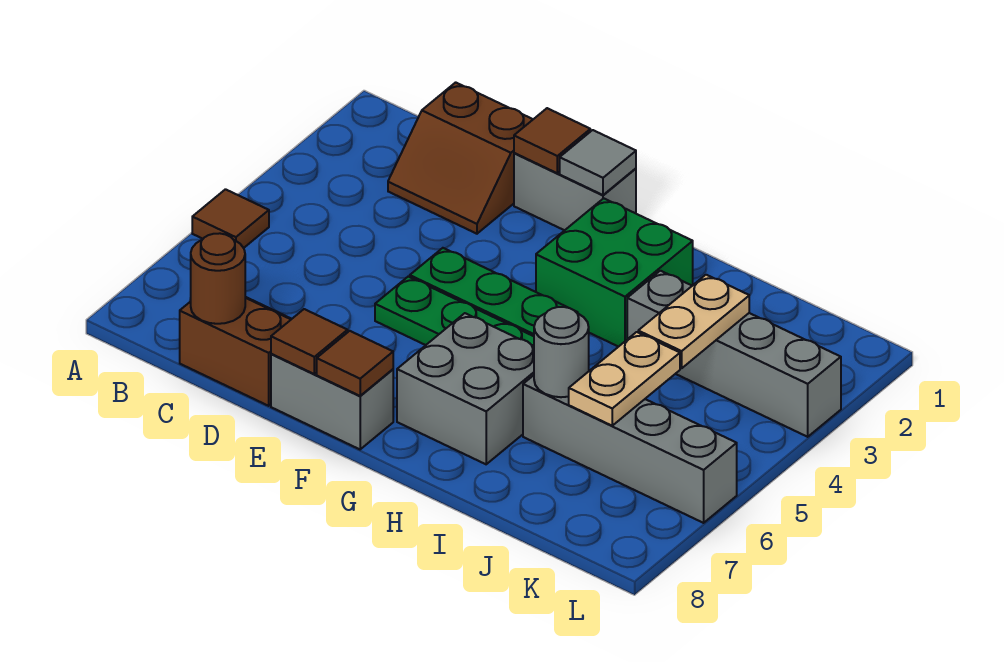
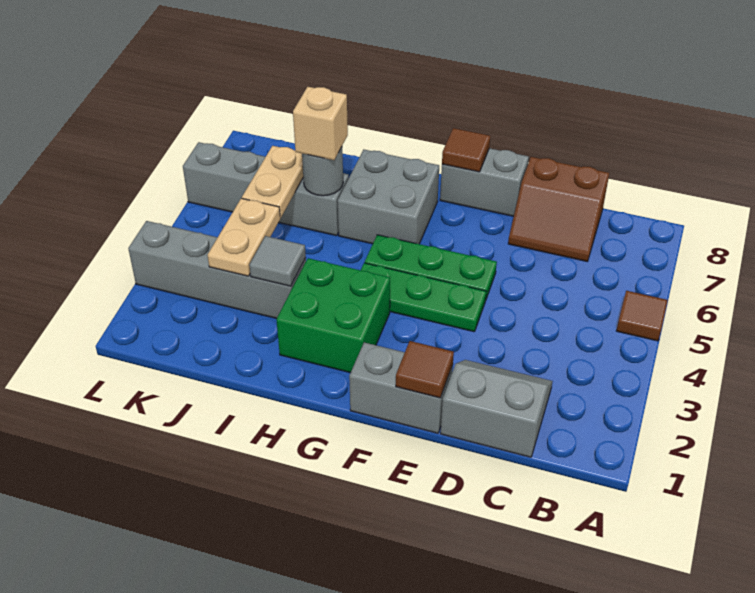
brown slope C1:D2 level 1 top 1 -> grey slope C1:D2 level 1 top 1
brown round brick C8 level 2 -> none
brown tile E8 level 2 -> none
grey tile F1 level 2 -> grey tile I3 level 2
none -> tan brick I6 level 3

